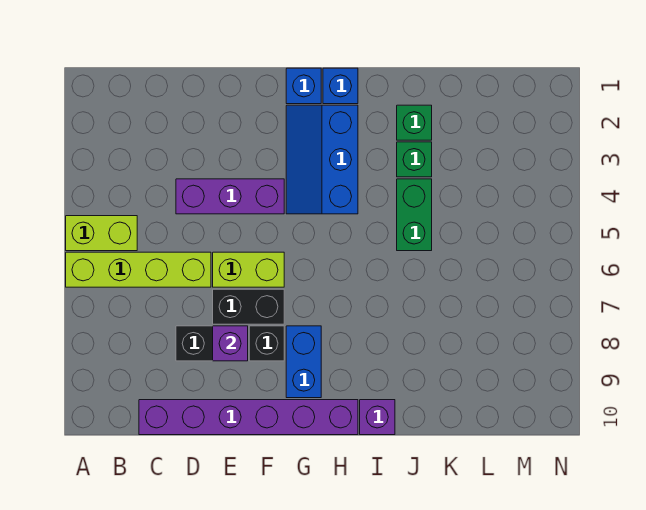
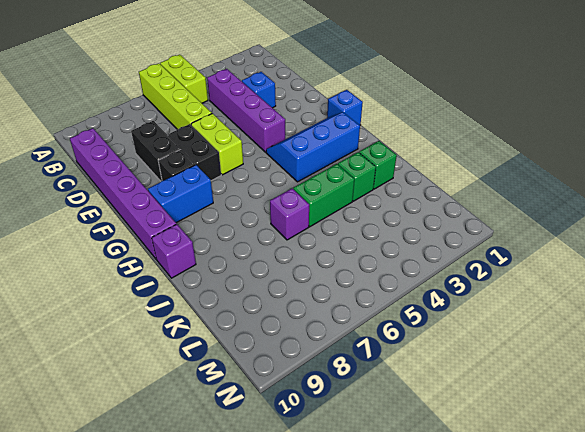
purple brick D4:F4 level 1 -> purple brick C4:F4 level 1
purple brick E8 level 2 -> purple brick J6 level 1
blue brick H1 level 1 -> blue brick D3 level 1

